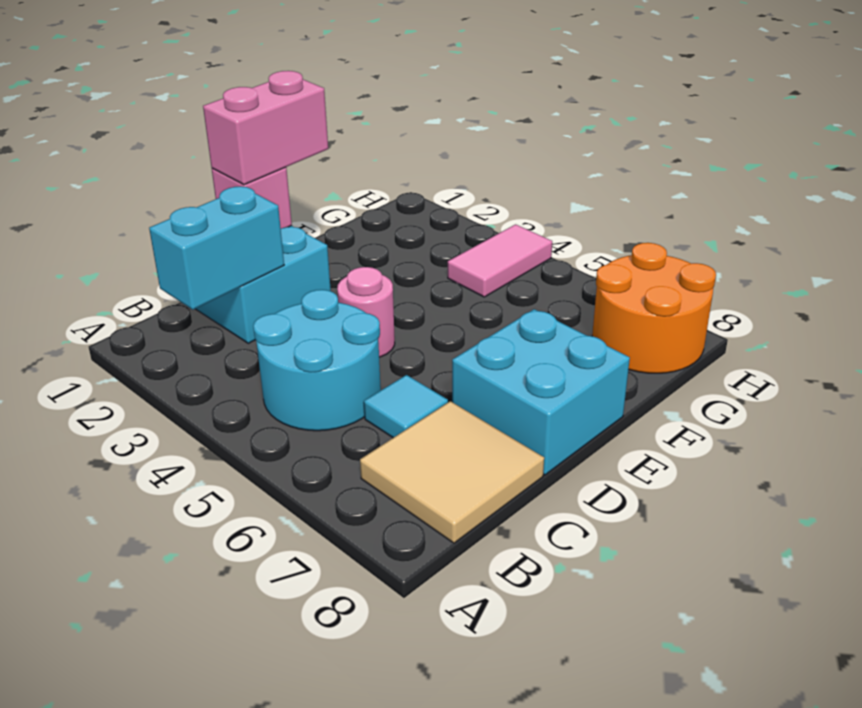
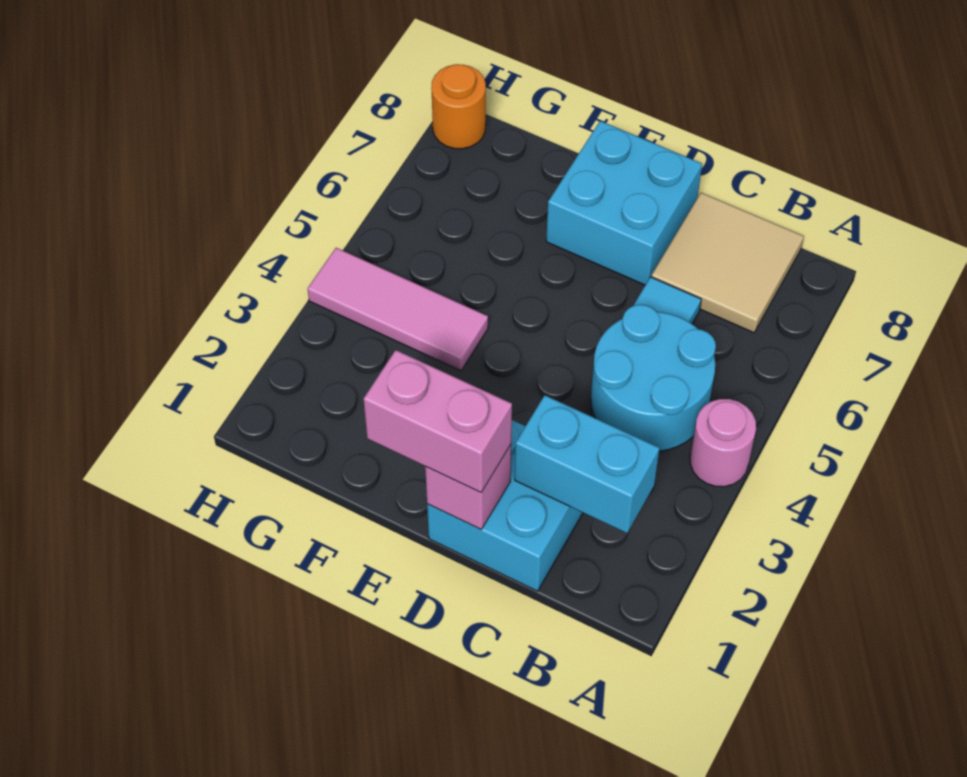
pink round brick D4 level 1 -> pink round brick A4 level 1
pink tile G4:H4 level 1 -> pink tile F4:H4 level 1
orange round brick G7:H8 level 1 -> orange round brick H8 level 1

